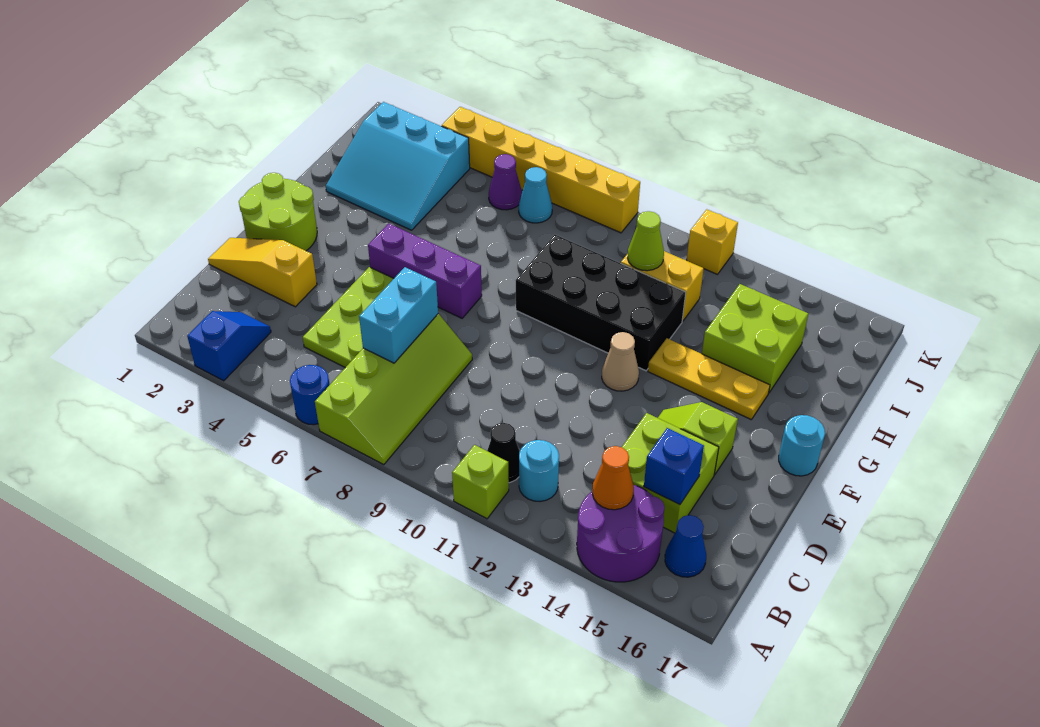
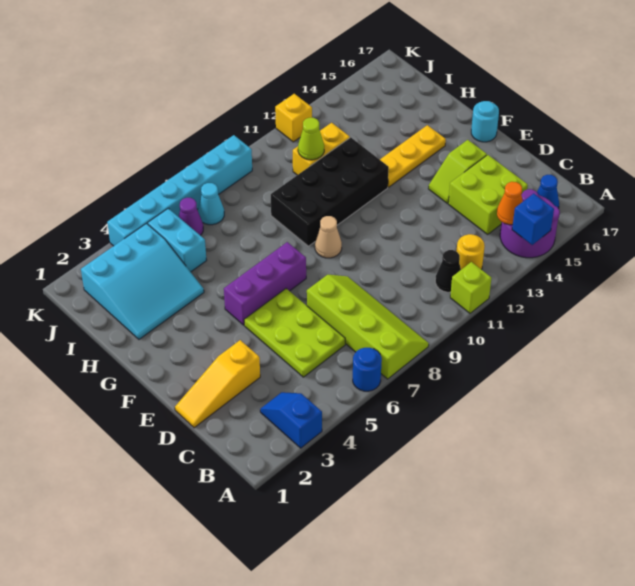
cyan round brick B12 level 1 -> yellow round brick B12 level 1
cyan brick C7:D7 level 2 -> cyan brick I5:J5 level 1
blue brick C15 level 2 -> blue brick A14 level 2
lime round brick E1:F2 level 1 -> none
tan cone F12 level 1 -> tan cone F9 level 1
lime brick H14:I15 level 1 -> none
yellow brick K4:K9 level 1 -> cyan brick K4:K9 level 1

